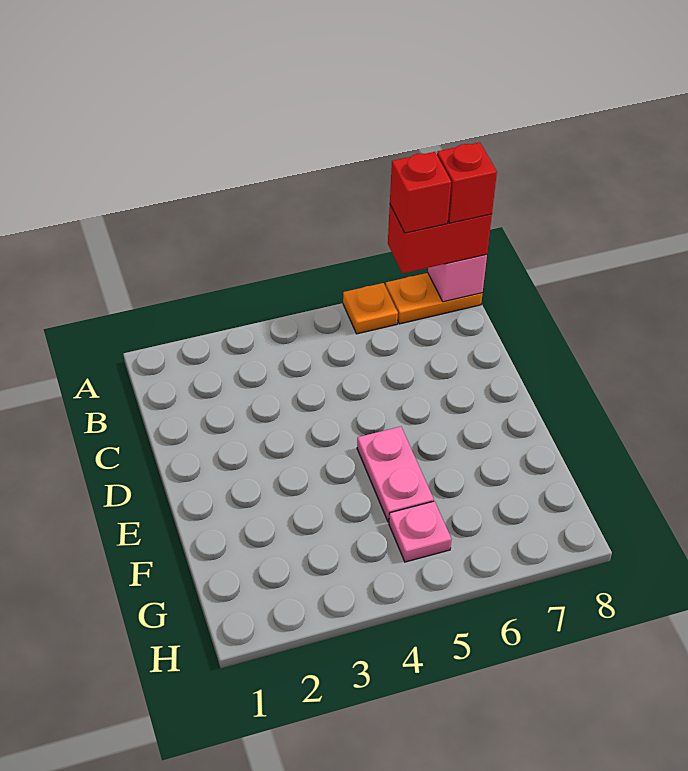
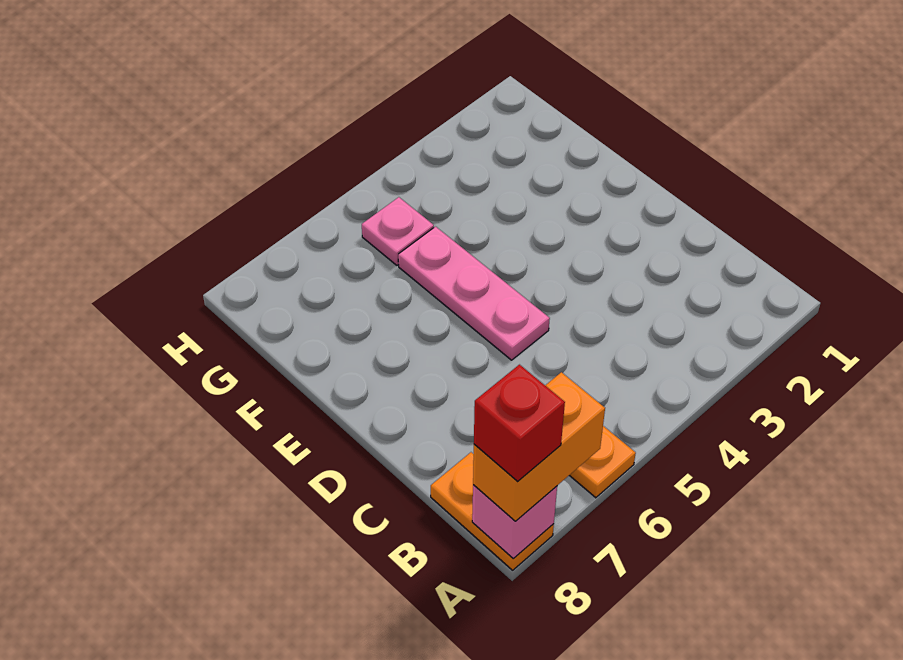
orange plate A7:A8 level 1 -> orange plate A8:B8 level 1
red brick A7:A8 level 3 -> orange brick A7:A8 level 3
red brick A7 level 4 -> none
pink plate E5:F5 level 1 -> pink plate D5:F5 level 1

